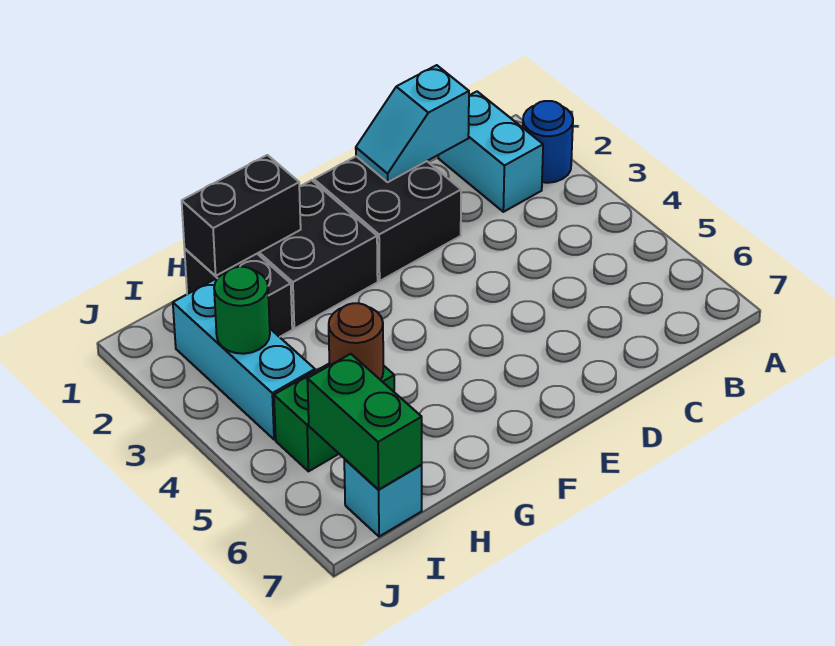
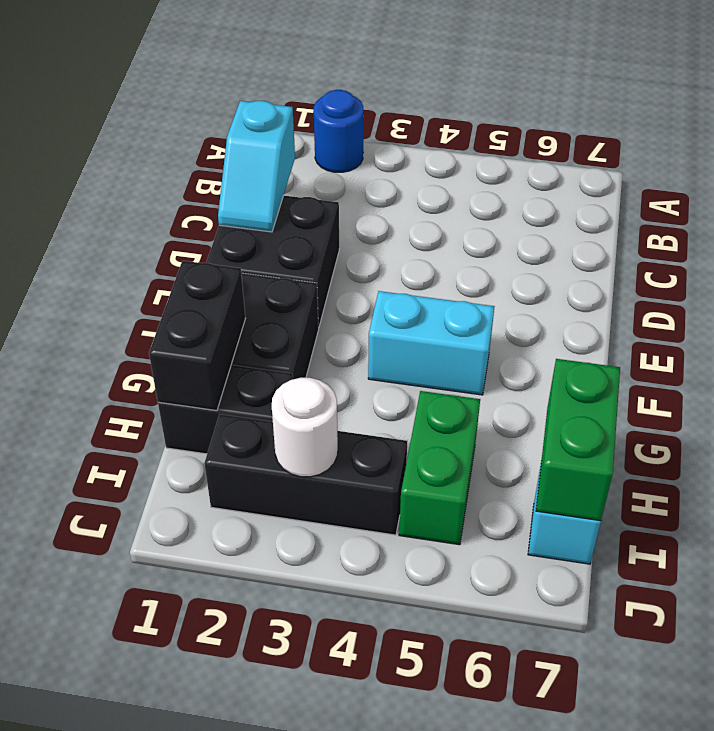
cyan brick B1:B2 level 1 -> cyan brick F4:F5 level 1
brown round brick H5 level 2 -> none
cyan brick I2:I4 level 1 -> black brick I2:I4 level 1
green round brick I3 level 2 -> white round brick I3 level 2
green brick I6:I7 level 2 -> green brick H7:I7 level 2

